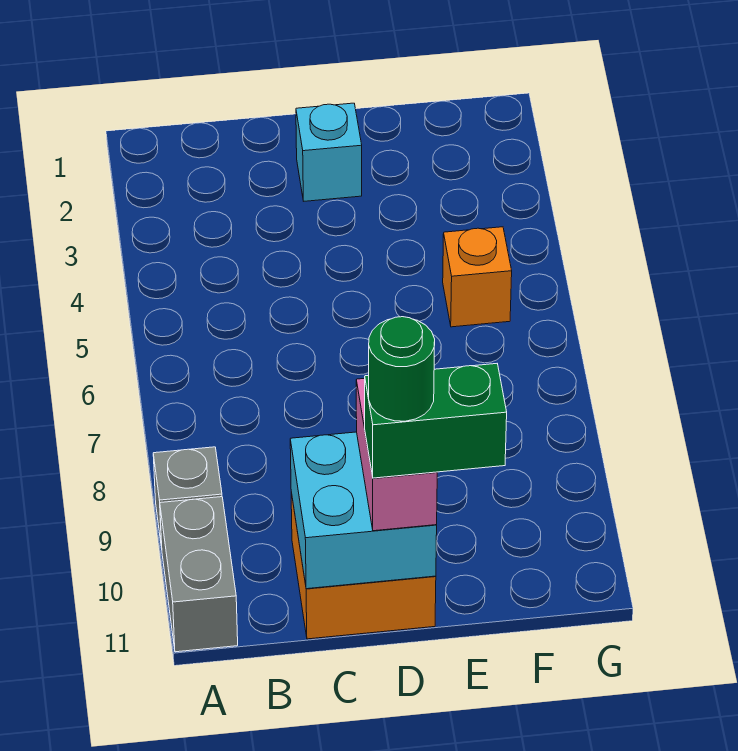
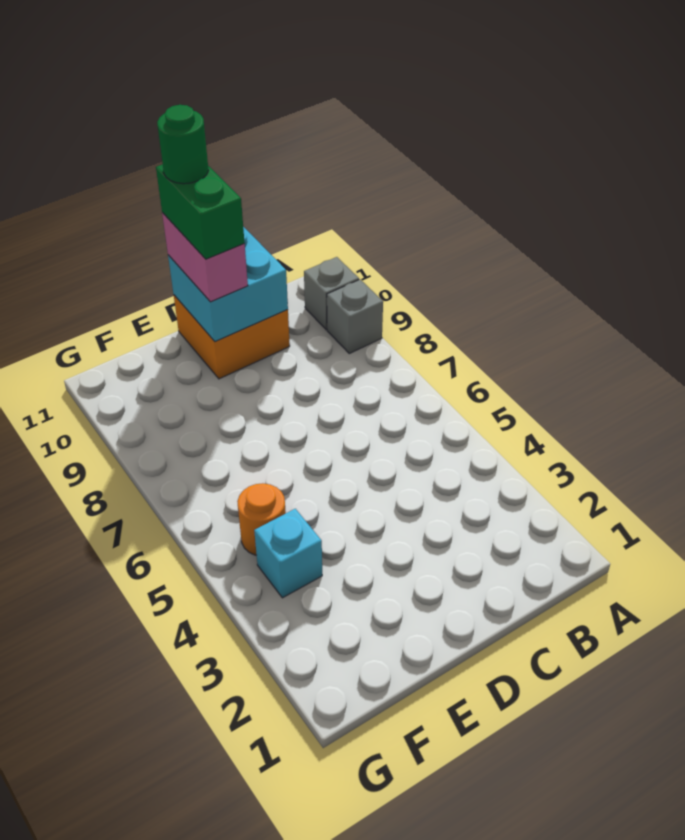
grey brick A10:A11 level 1 -> grey brick A10 level 1
cyan brick D2 level 1 -> cyan brick F4 level 1
green brick D11:E11 level 4 -> green brick D10:D11 level 4
orange brick F5 level 1 -> orange round brick F5 level 1

